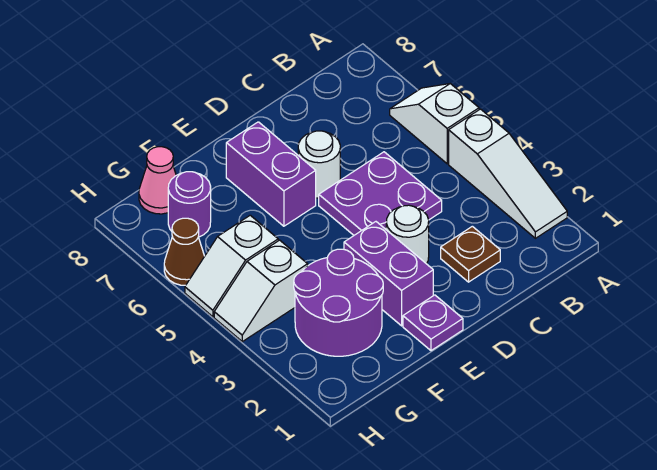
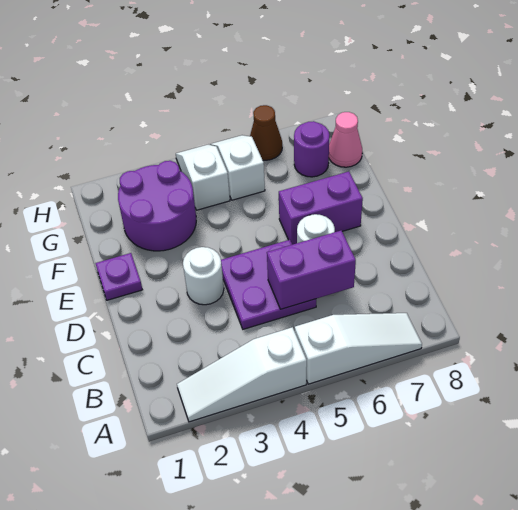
white slope A5:A6 level 1 top 5 -> white slope A5:A7 level 1 top 5
brown plate C2 level 1 -> none
purple brick E2:E3 level 1 -> purple brick C5:C6 level 2

